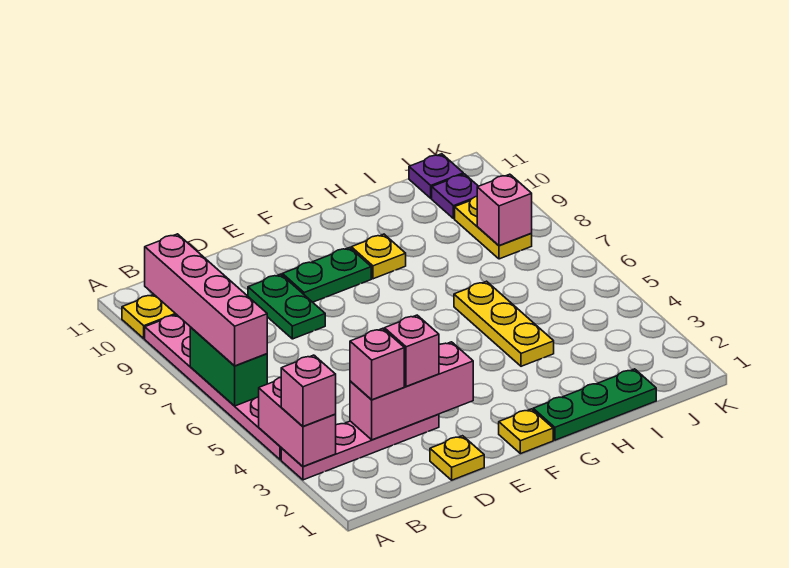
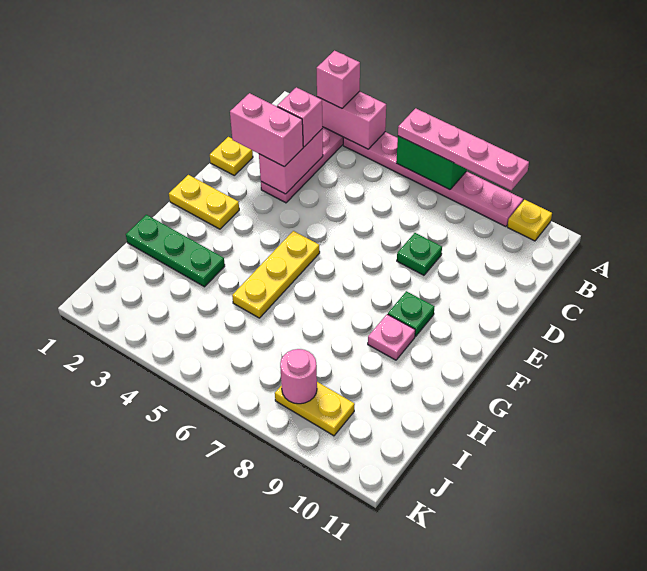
pink brick A6:A9 level 3 -> pink plate A6:A9 level 3
pink brick C3:E3 level 2 -> pink brick C3:D3 level 2
pink brick D3 level 3 -> pink brick D2:D3 level 3
green plate D8:D9 level 1 -> green plate D8 level 1
green plate E9:F9 level 1 -> green plate F9 level 1
yellow plate F1 level 1 -> yellow plate F1:F2 level 1
green plate G1:I1 level 1 -> green plate H1:H3 level 1
yellow plate G9 level 1 -> pink plate G9 level 1
yellow plate H4:H6 level 1 -> yellow plate F5:H5 level 1
pink brick J8 level 2 -> pink round brick J8 level 2
purple plate J10 level 1 -> none
purple plate J11 level 1 -> none

